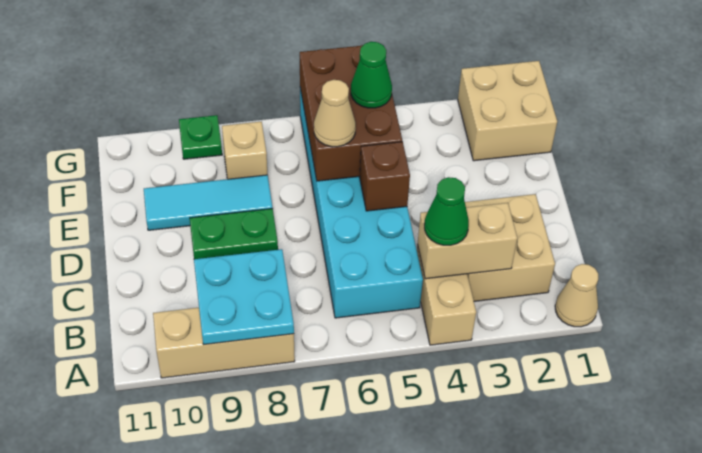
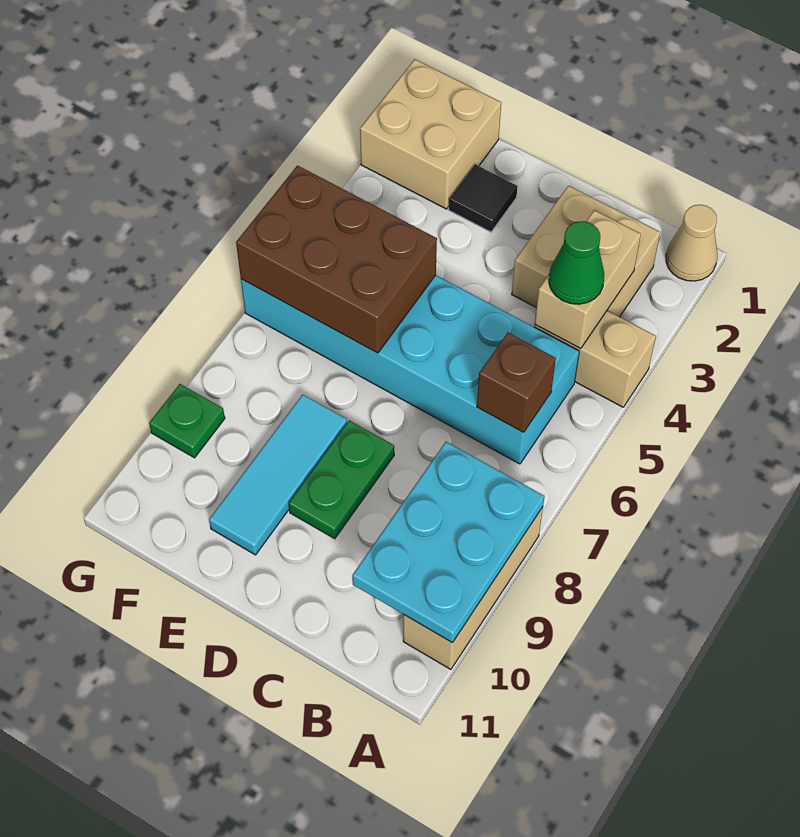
cyan plate A8:B9 level 2 -> cyan plate A8:B10 level 2
brown brick D5 level 2 -> brown brick B6 level 2
none -> black tile E2 level 1
tan cone E6 level 3 -> none
green cone F5 level 3 -> none
tan brick F8 level 1 -> none

